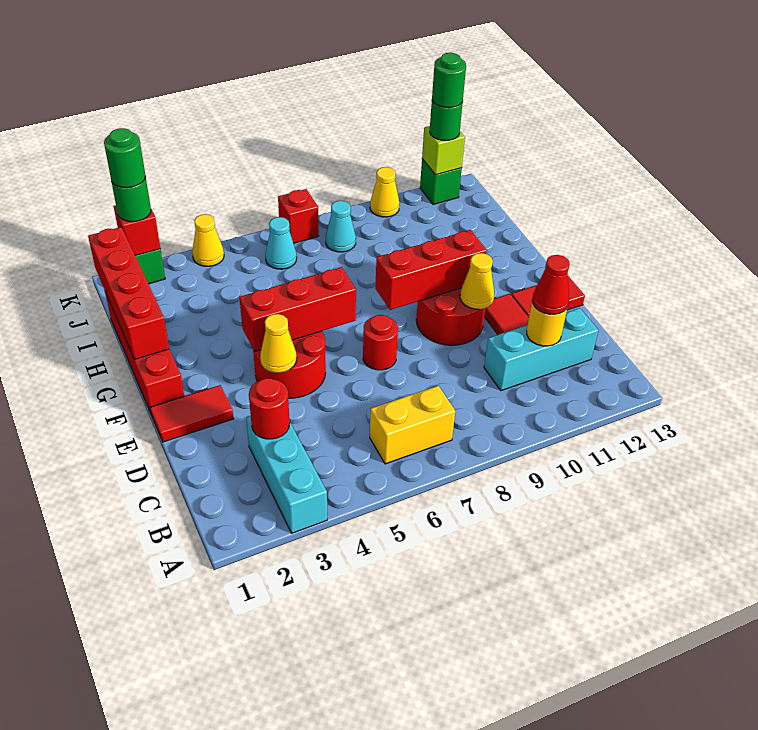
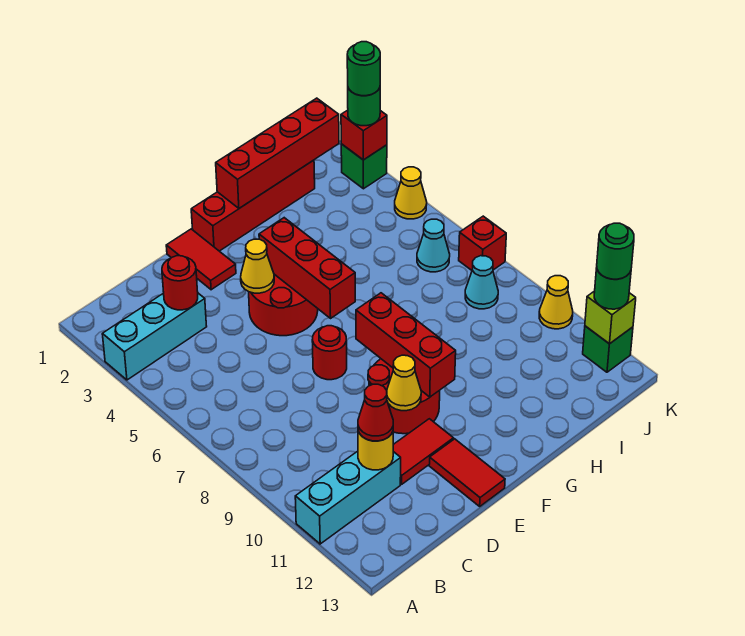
yellow brick B6:B7 level 1 -> none
cyan brick C10:C12 level 1 -> cyan brick A11:C11 level 1

